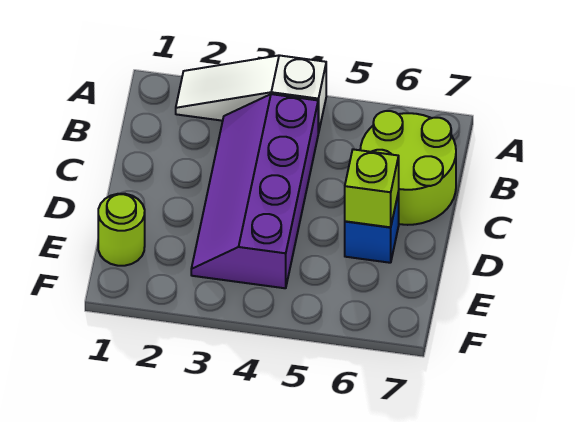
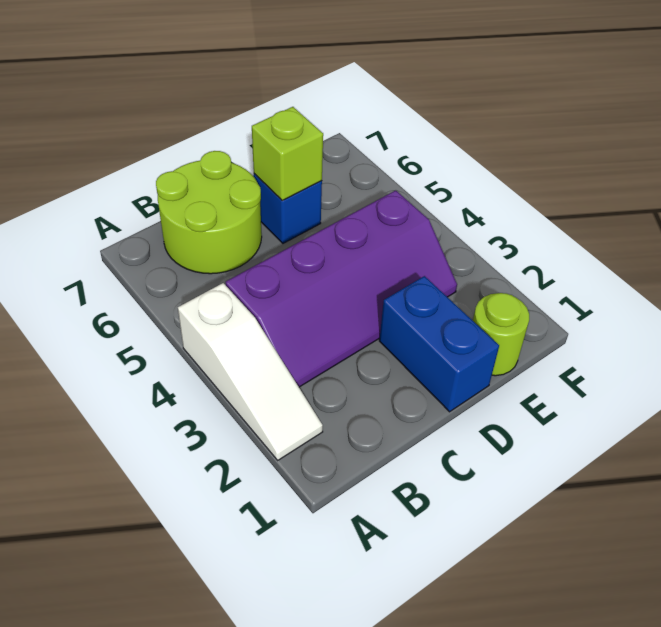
none -> blue brick D1:D2 level 1

